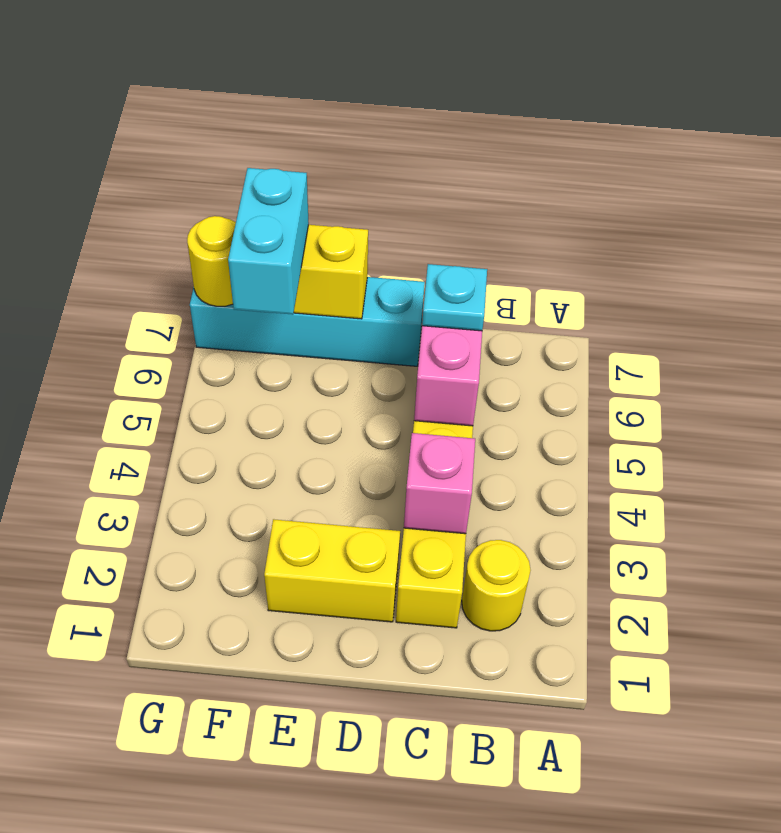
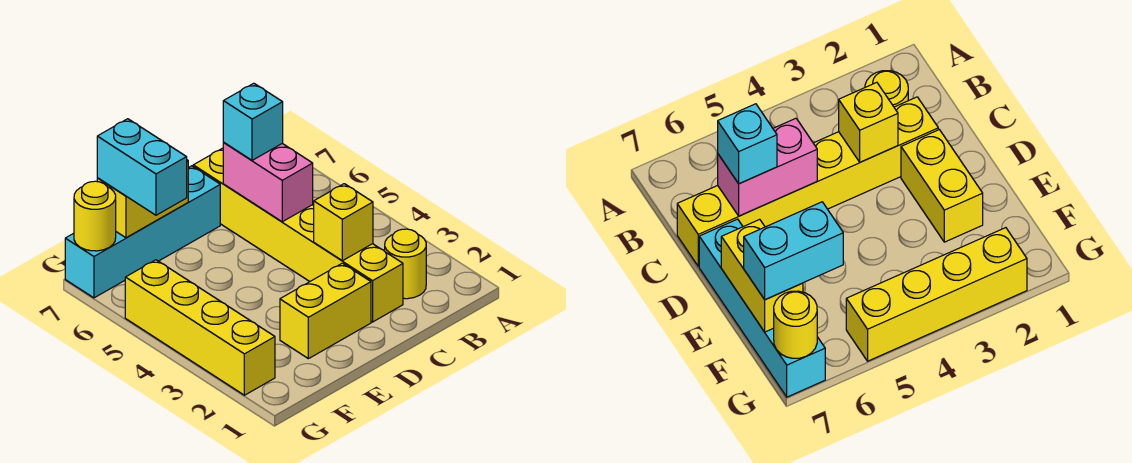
pink brick C3 level 2 -> yellow brick C3 level 2
cyan plate C6 level 3 -> cyan brick C6 level 3
none -> yellow brick G2:G5 level 1

